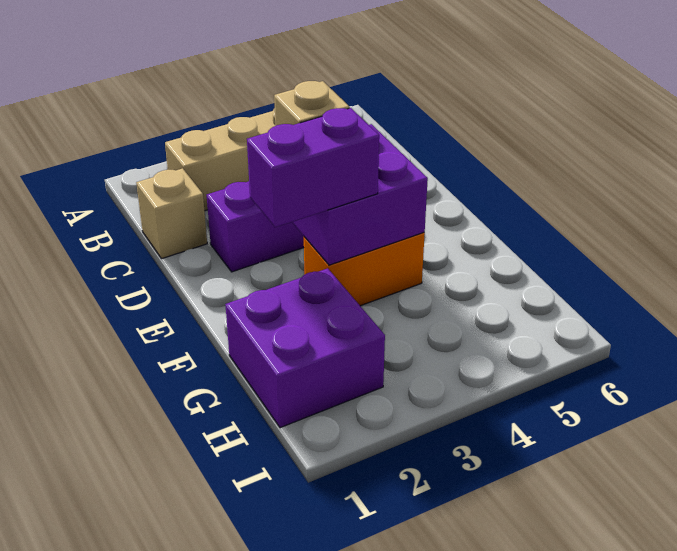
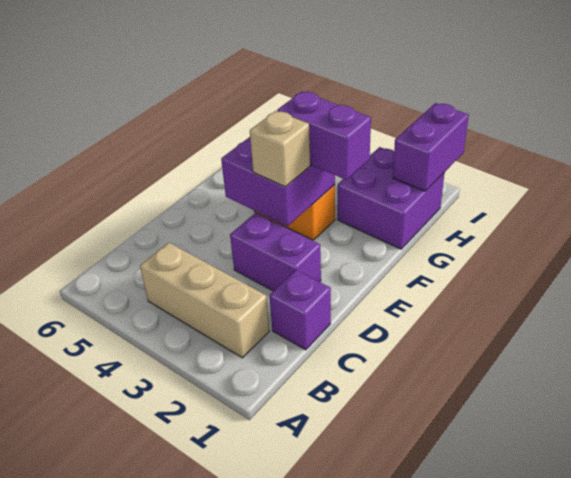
tan brick C1 level 1 -> purple brick C1 level 1
none -> purple brick H1:I1 level 2

